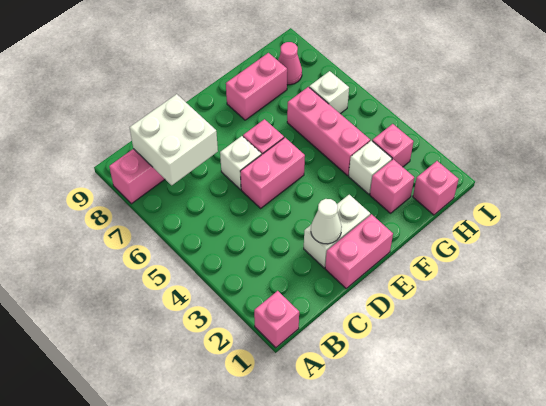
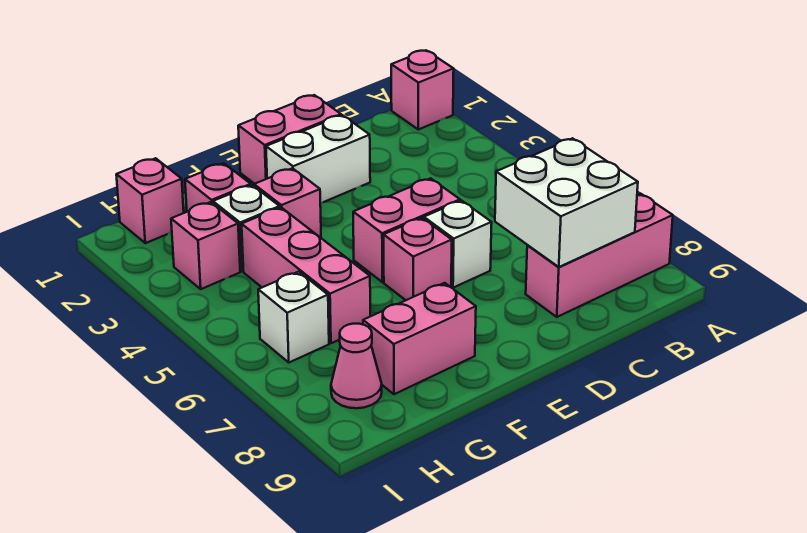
white cone D2 level 2 -> none
none -> pink brick F3 level 1

